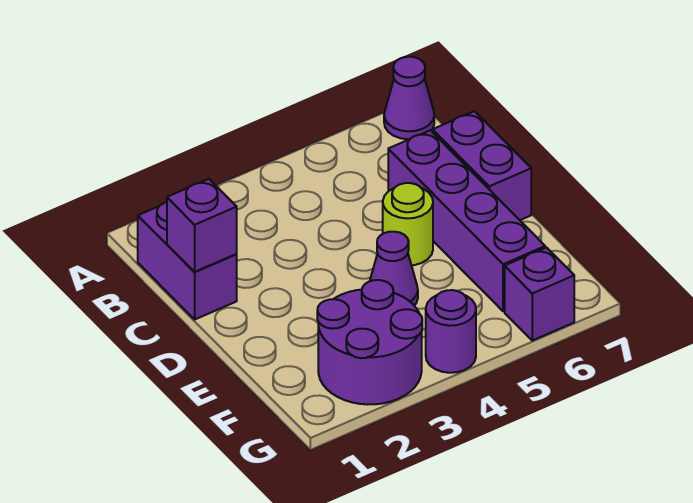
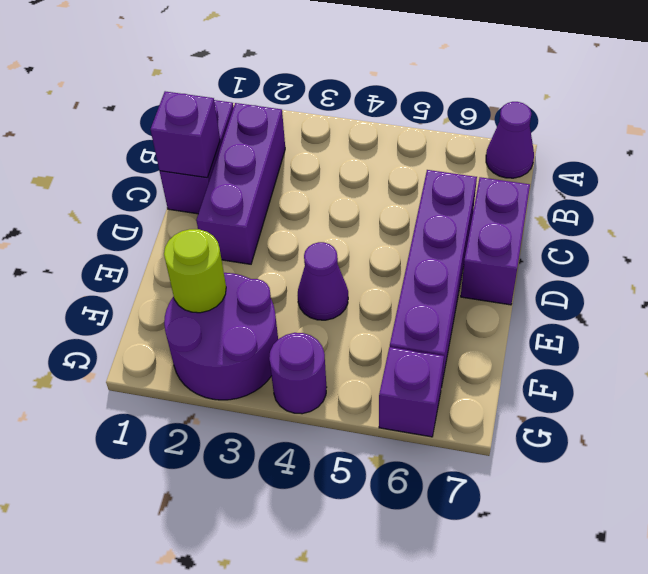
none -> purple brick B2:D2 level 1
lime round brick D5 level 1 -> lime round brick F2 level 2

